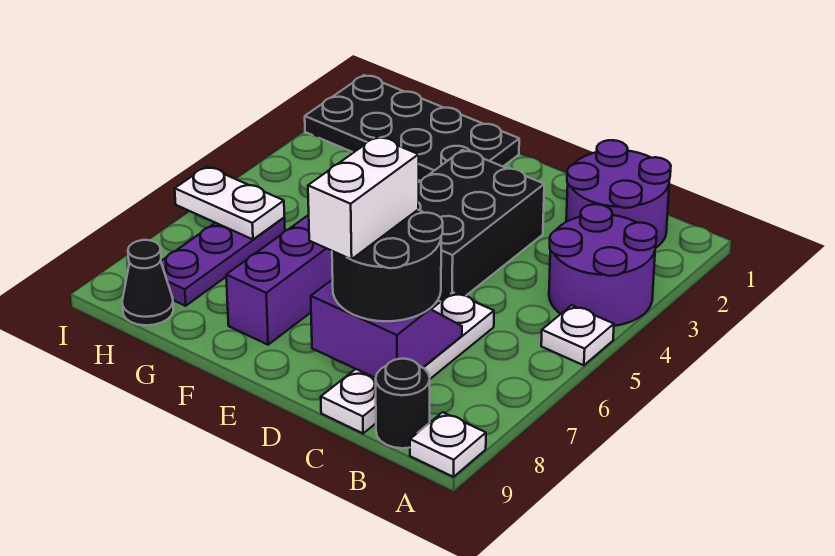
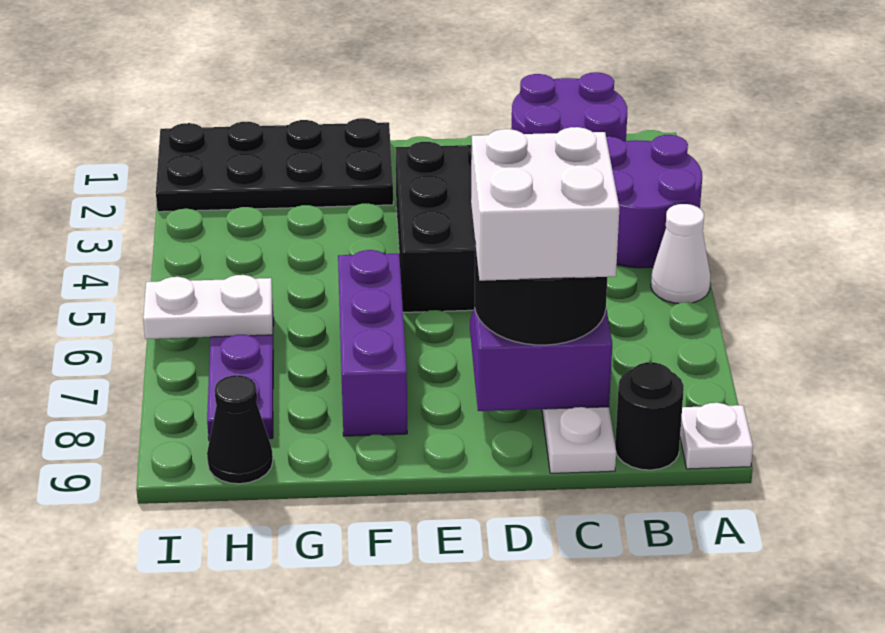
white plate A5 level 1 -> white cone A5 level 1
white brick D7:D8 level 4 -> white brick C7:D8 level 4

